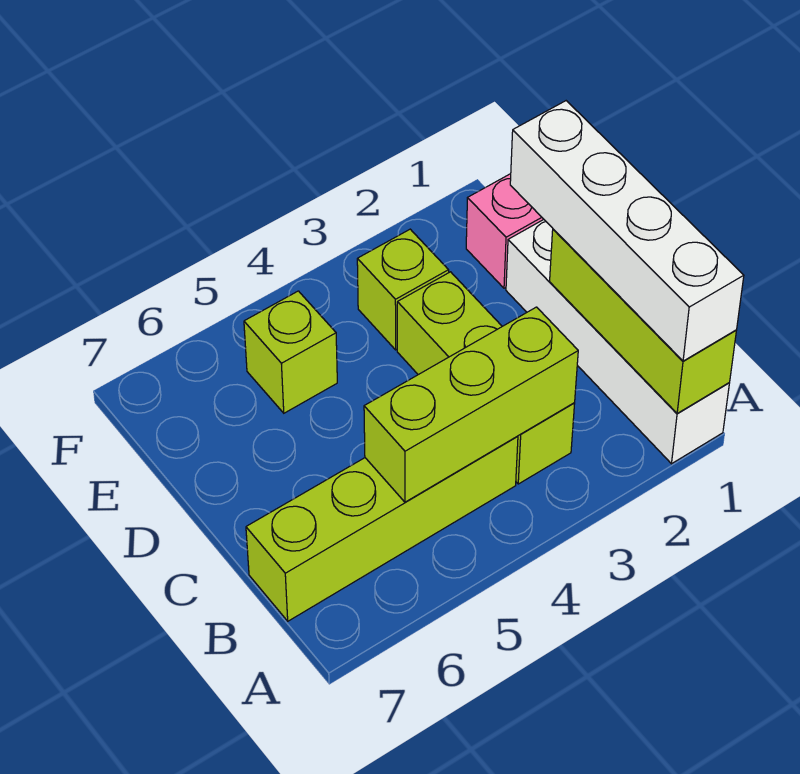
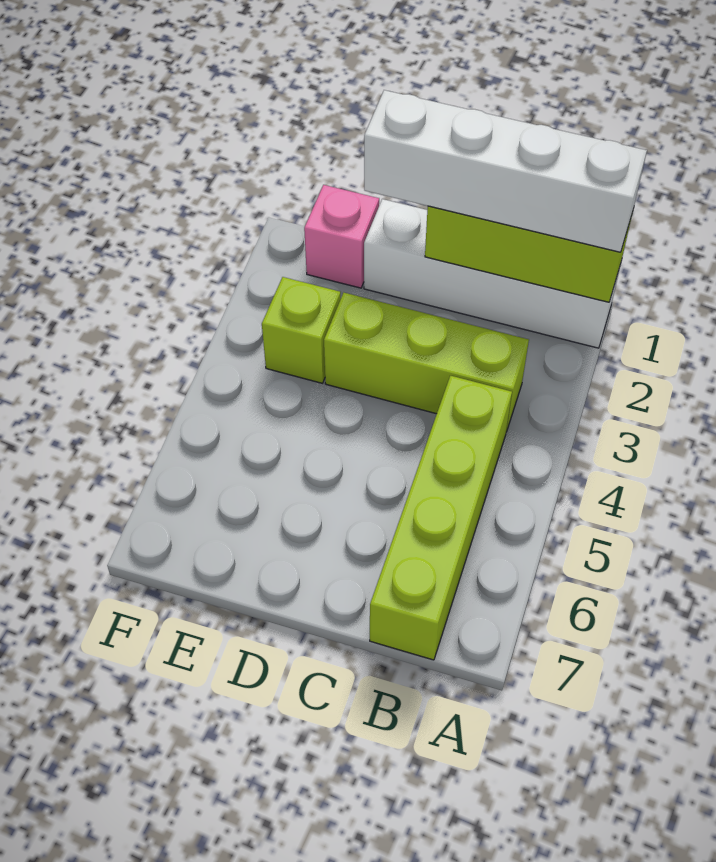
lime brick B3:B5 level 2 -> none
lime brick E5 level 1 -> none

